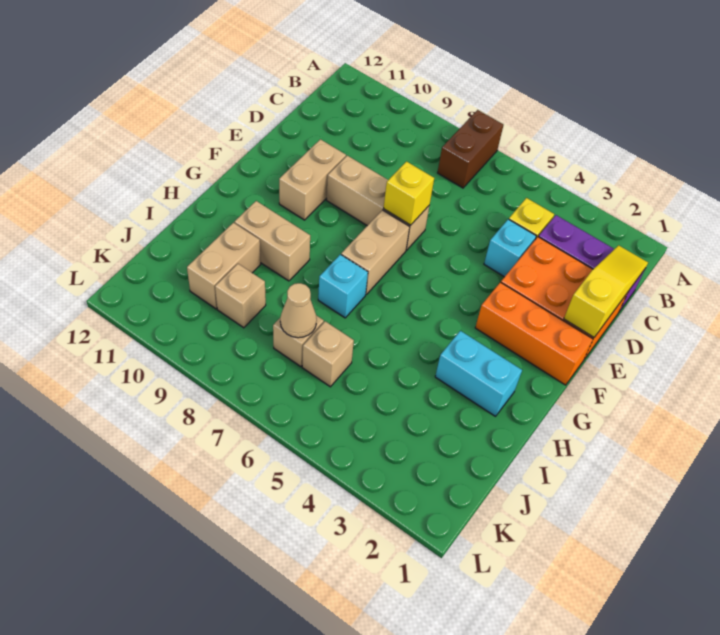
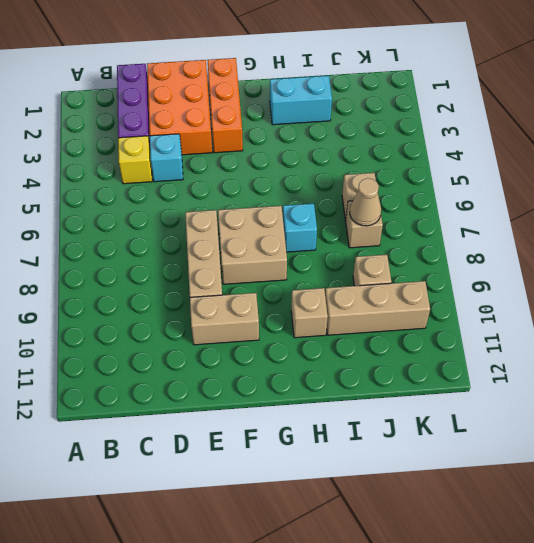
brown brick A7:B7 level 1 -> none
yellow slope C1:E1 level 2 top E -> none
yellow brick E7 level 2 -> none
tan brick F7:G7 level 1 -> tan brick F7:G8 level 1
cyan brick H2:H3 level 1 -> cyan brick H2:I2 level 1
tan brick H9:H10 level 1 -> tan brick H10 level 1
tan brick I10:J10 level 1 -> tan brick I10:K10 level 1

